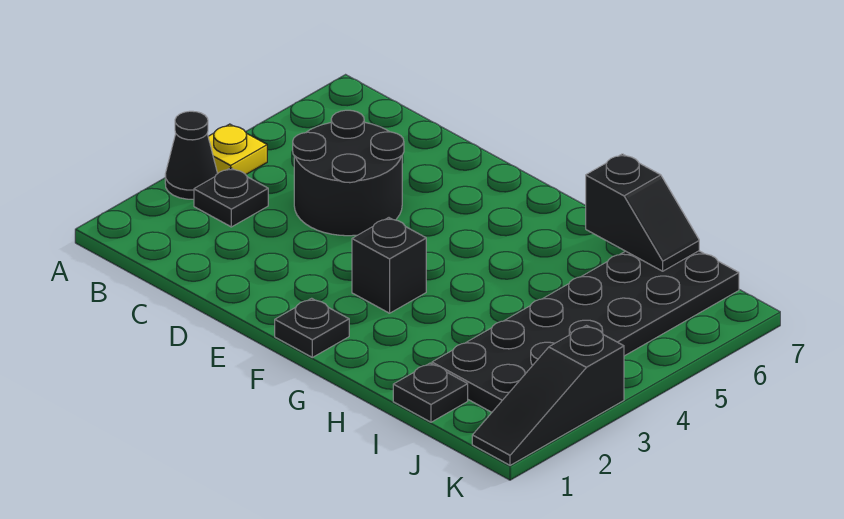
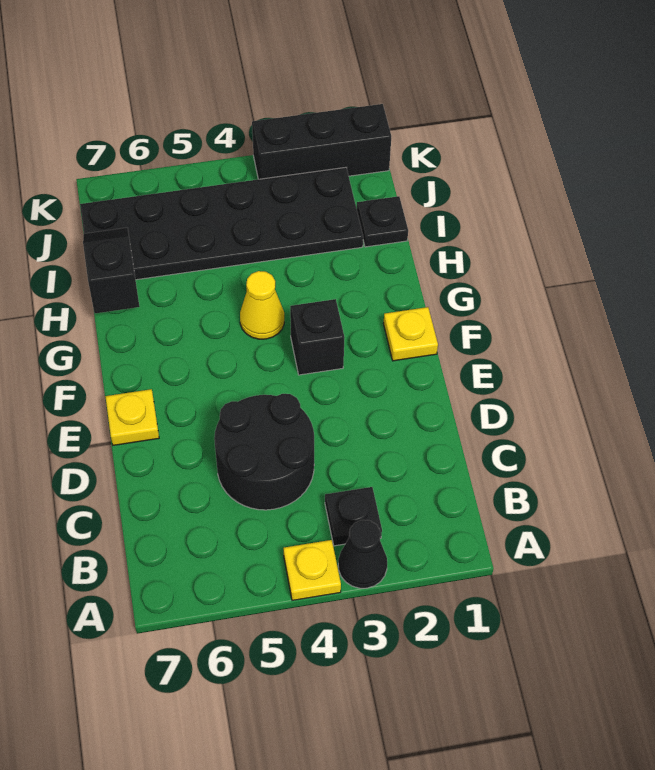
none -> yellow plate E7 level 1
black plate F1 level 1 -> yellow plate F1 level 1
none -> yellow cone G4 level 1
black slope K1:K3 level 1 top 3 -> black brick K1:K3 level 1

